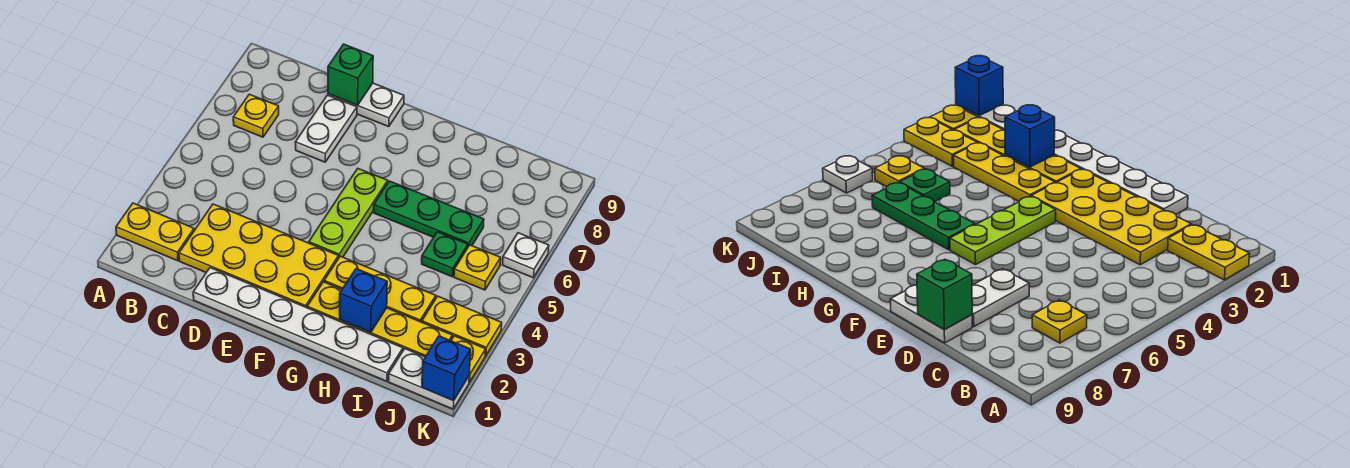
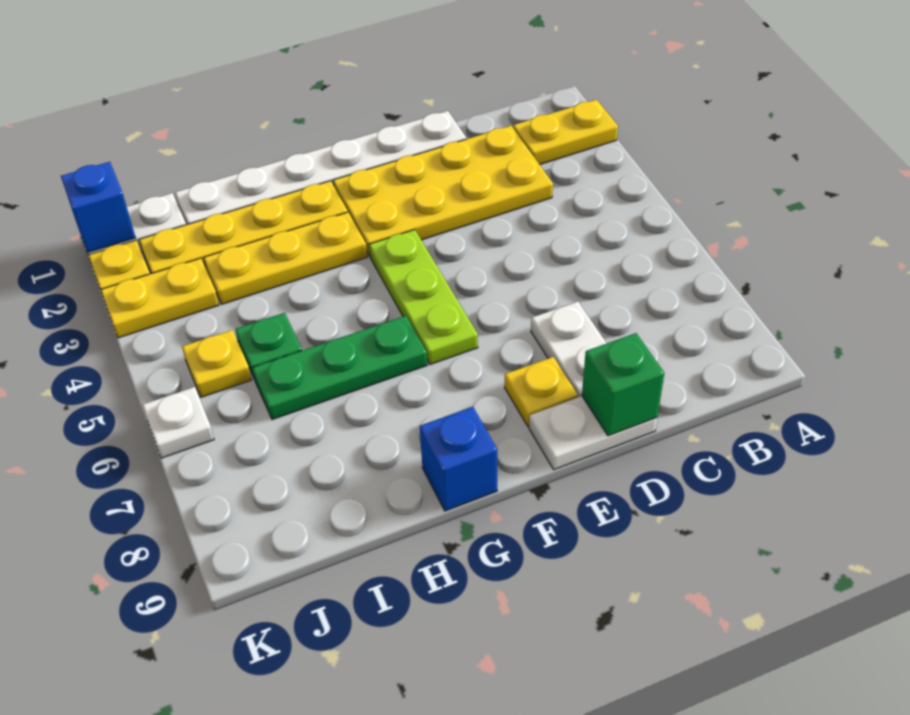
yellow plate B7 level 1 -> yellow plate E8 level 1
blue brick H2 level 2 -> blue brick G9 level 1

